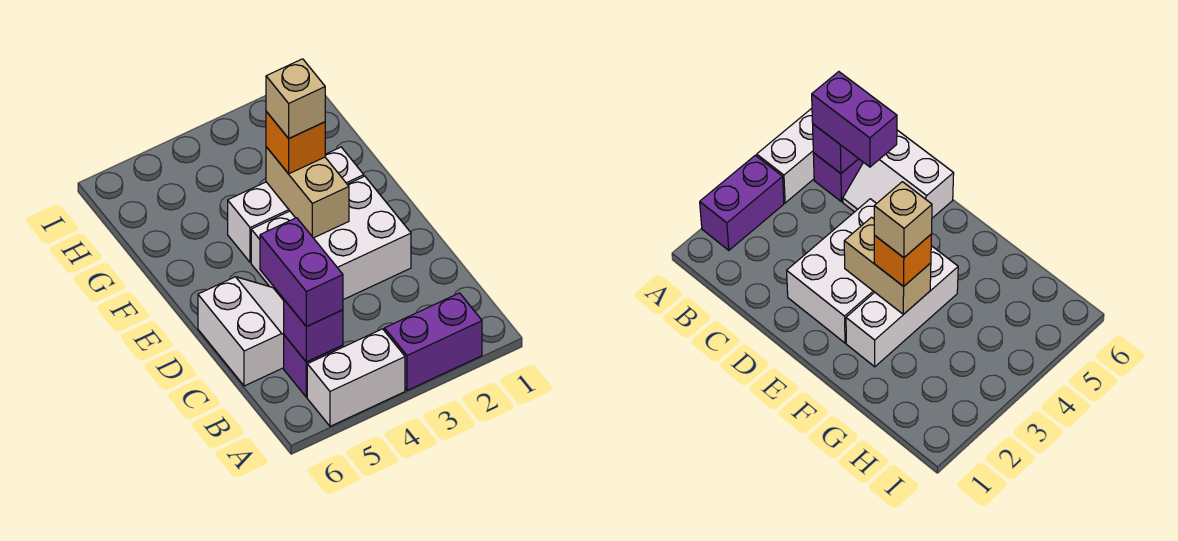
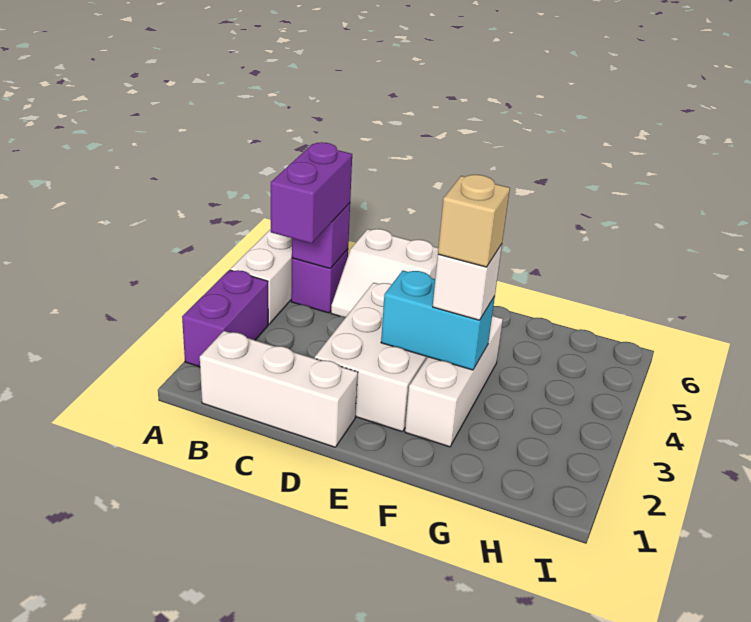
none -> white brick B1:D1 level 1
purple brick B5:C5 level 3 -> purple brick B4:B5 level 3
tan brick E3:F3 level 2 -> cyan brick E3:F3 level 2
orange brick F3 level 3 -> white brick F3 level 3

